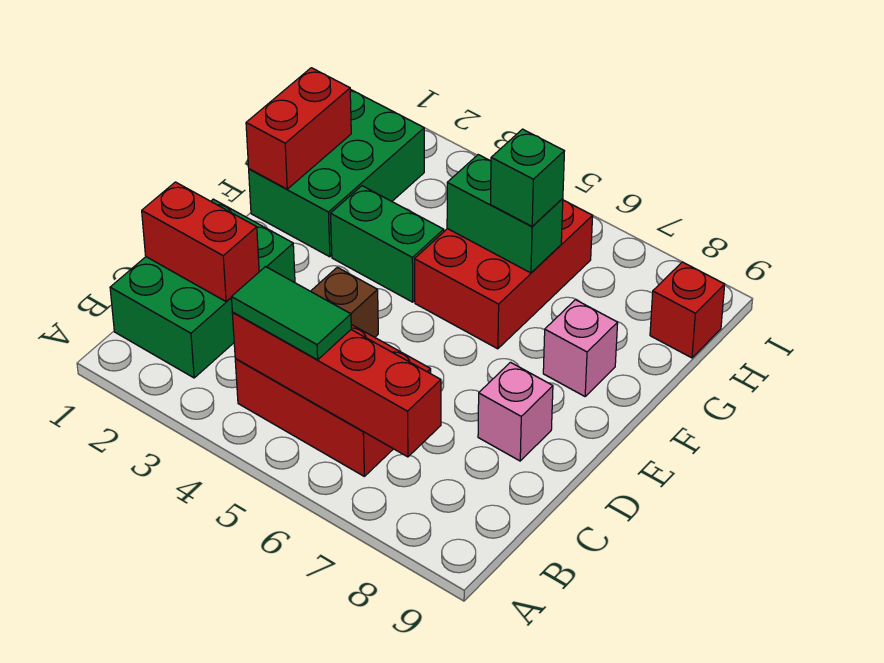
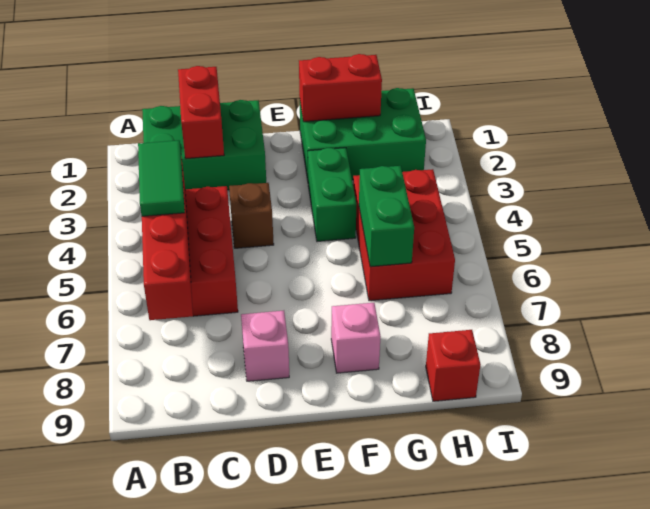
red brick F5:H6 level 1 -> red brick G4:H6 level 1
green brick G6 level 3 -> none

